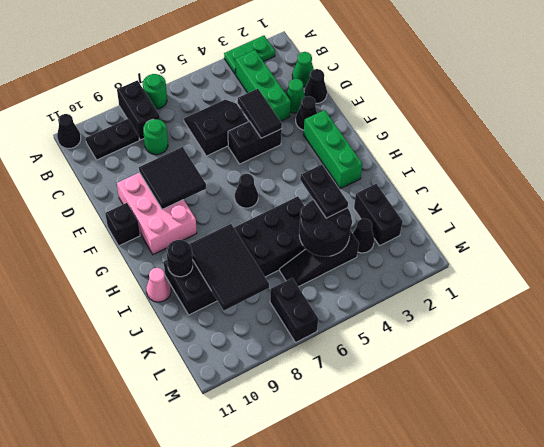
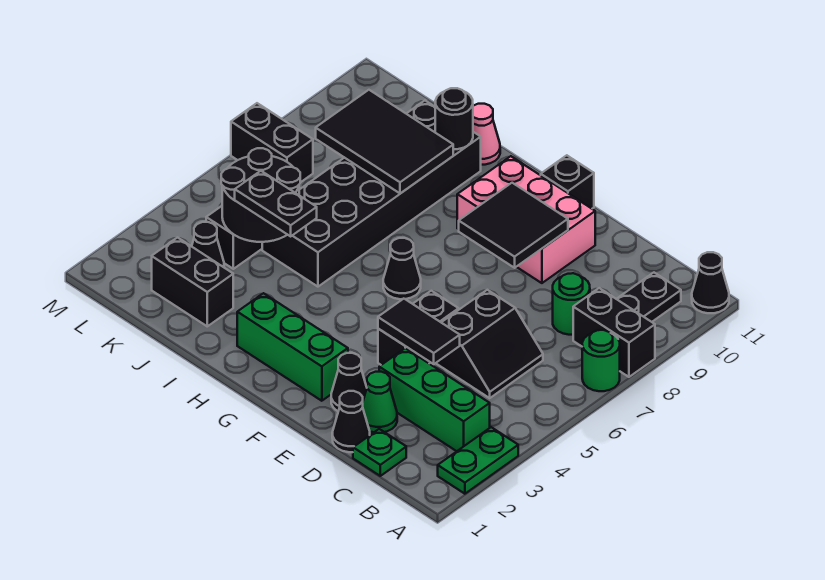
green cone C1 level 1 -> green plate C1 level 1

